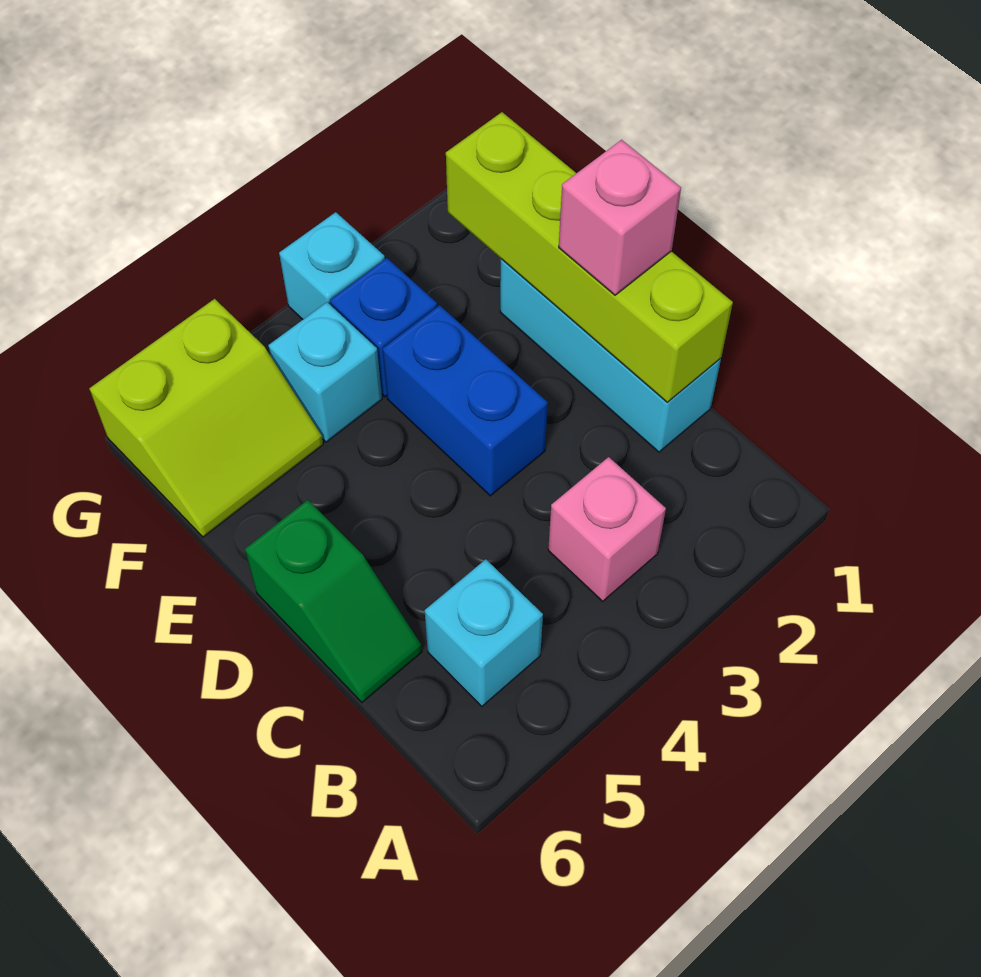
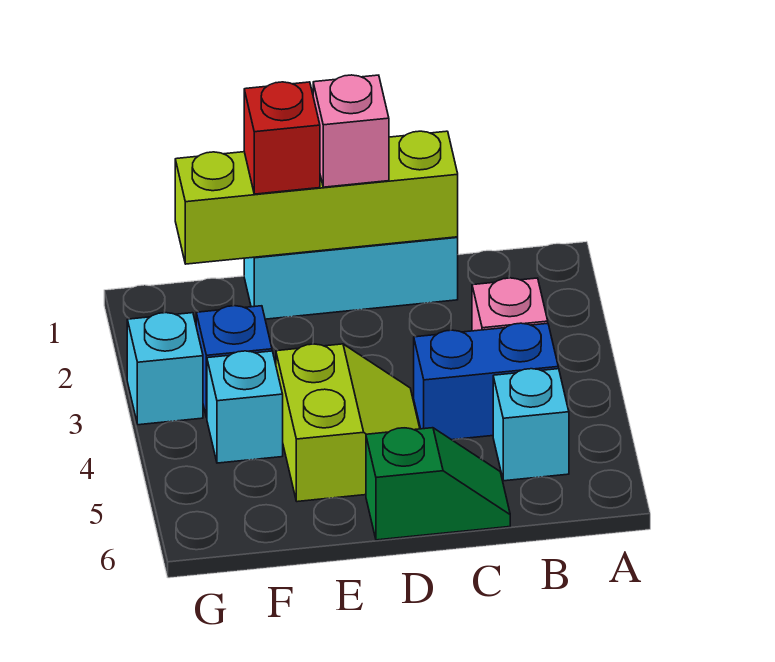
blue brick D3:E3 level 1 -> blue brick B4:C4 level 1
none -> red brick E1 level 3
lime slope F5:G6 level 1 top G -> lime slope D4:E5 level 1 top E

